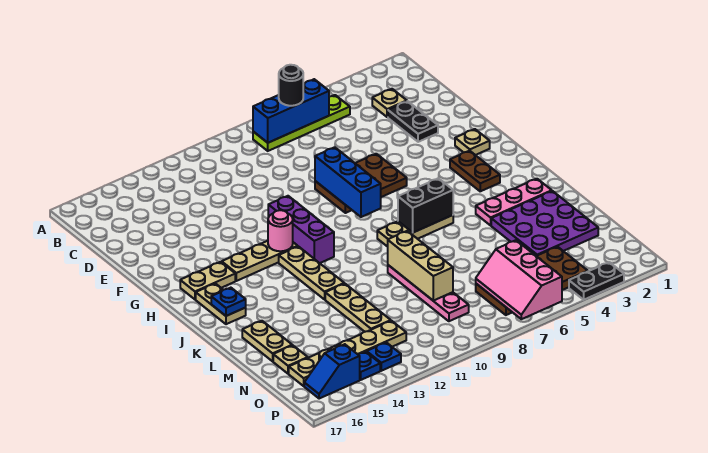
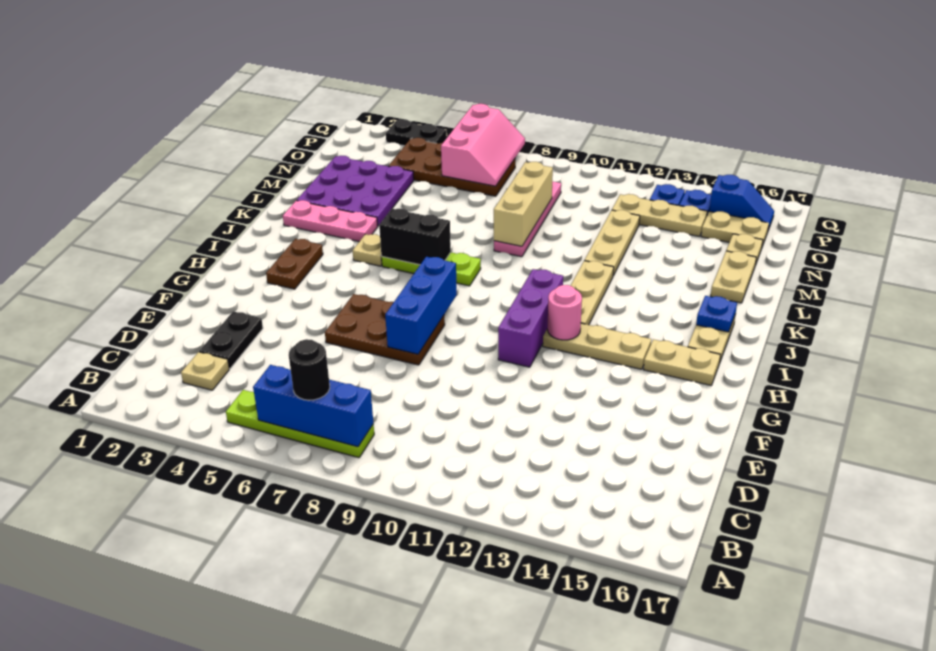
tan plate G2 level 1 -> tan plate J5 level 1
tan plate J6:J8 level 1 -> lime plate J6:J8 level 1

